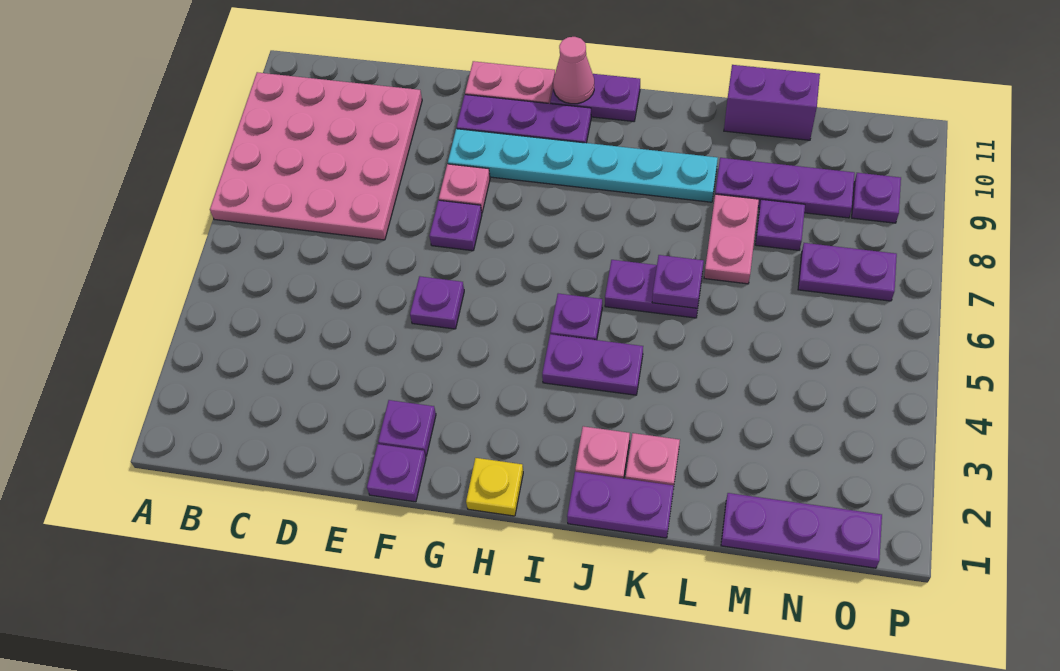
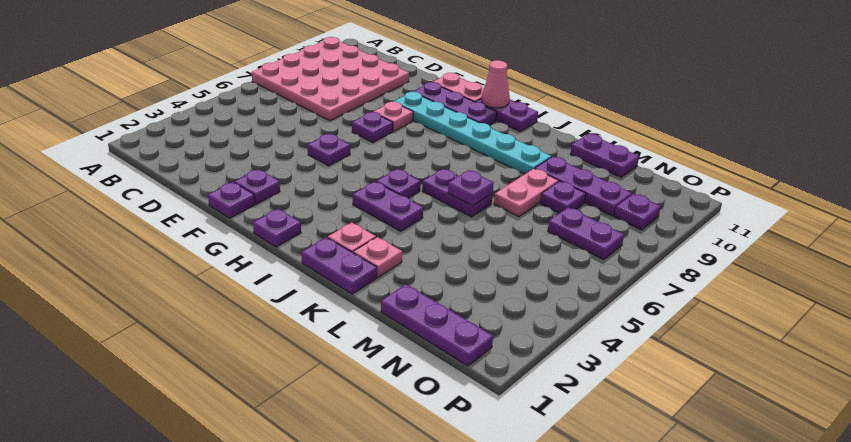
yellow plate H1 level 1 -> purple plate H1 level 1
purple brick L11:M11 level 1 -> purple plate L11:M11 level 1

